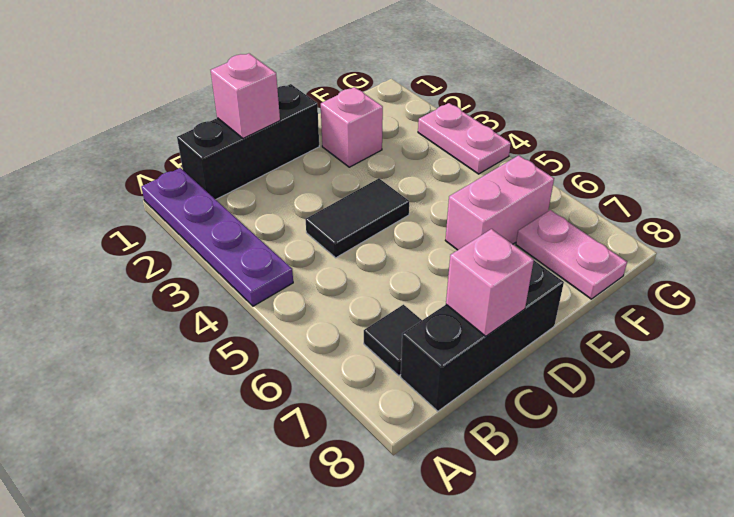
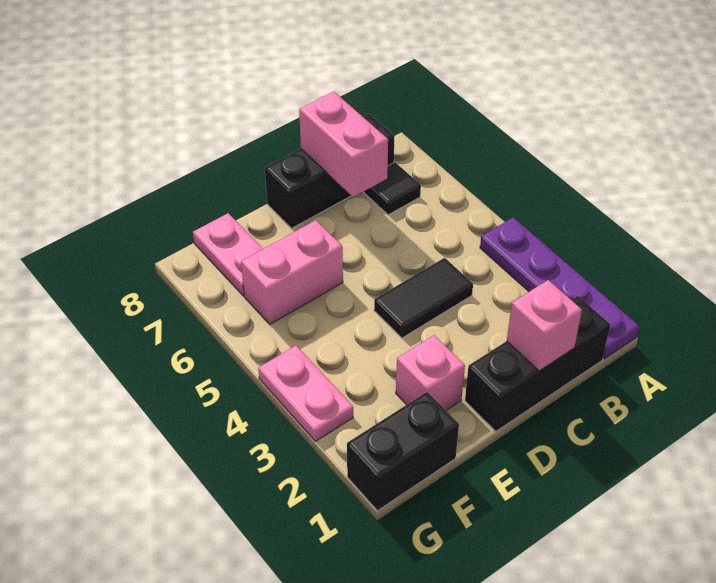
pink brick C8 level 2 -> pink brick C7:C8 level 2
none -> black brick F1:G1 level 1

